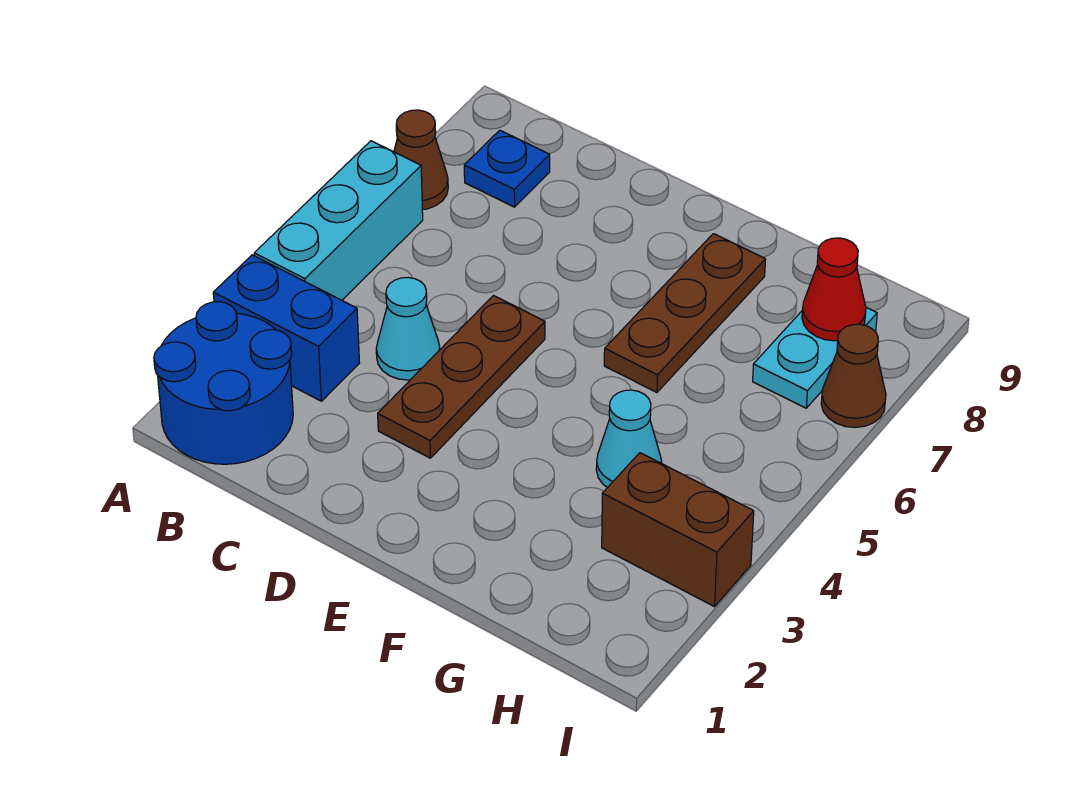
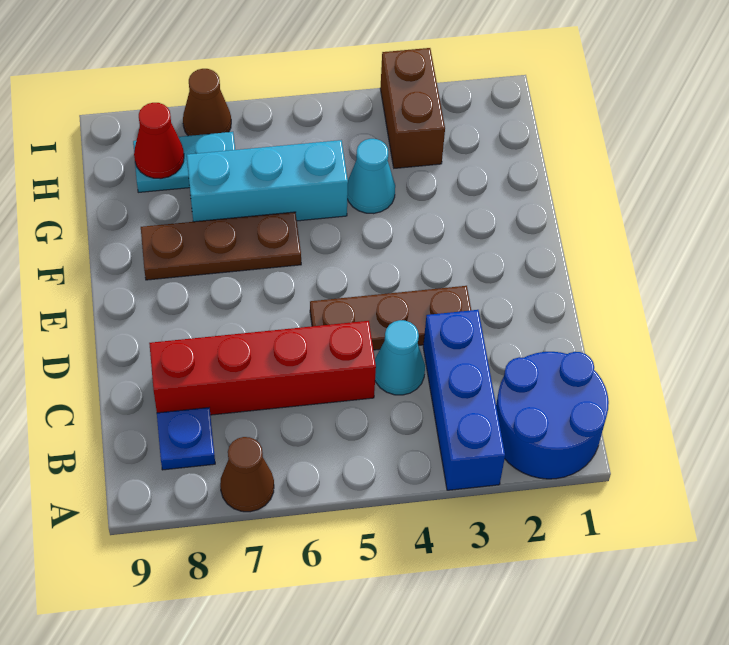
blue brick A3:B3 level 1 -> blue brick A3:C3 level 1
cyan brick A4:A6 level 1 -> cyan brick G5:G7 level 1
none -> red brick C5:C8 level 1

